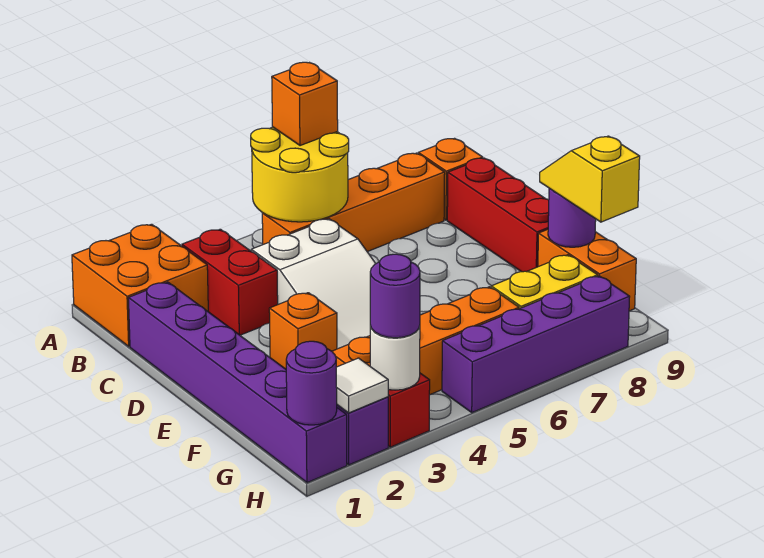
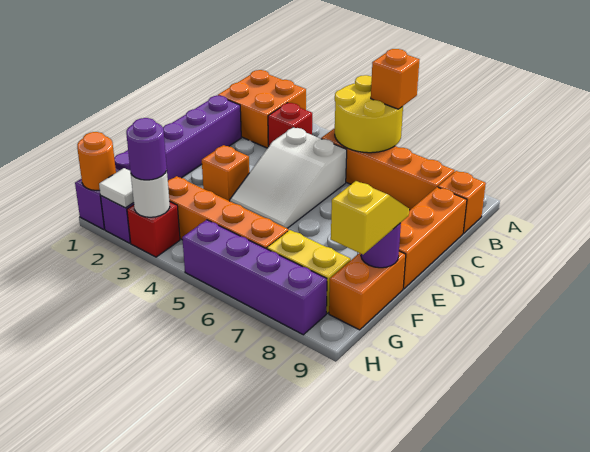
red brick B3:C3 level 1 -> red brick B3 level 1
red brick C9:E9 level 1 -> orange brick C9:E9 level 1
purple round brick H1 level 2 -> orange round brick H1 level 2

